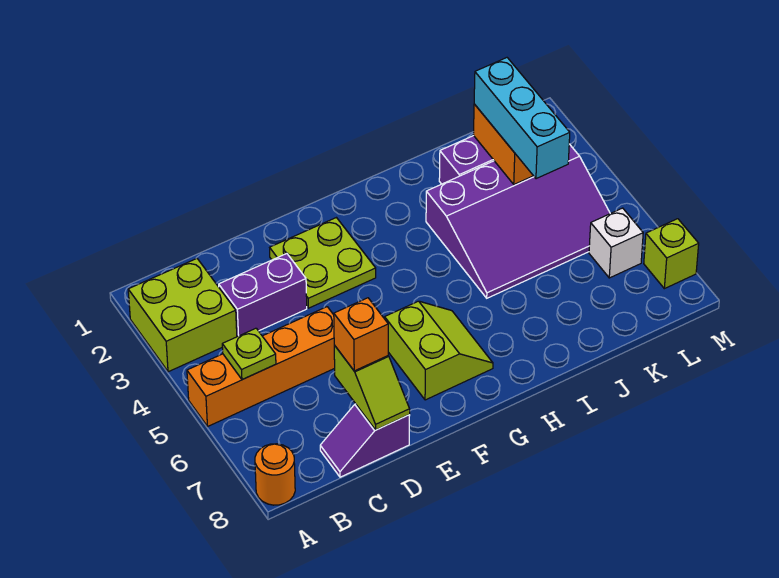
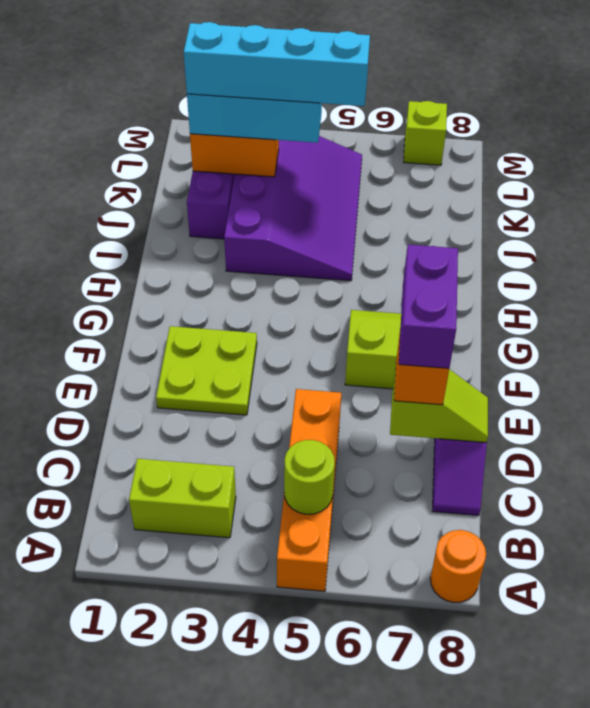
lime brick A2:B3 level 1 -> lime brick B2:B3 level 1
lime plate B5 level 2 -> lime round brick B5 level 2
purple brick C3:D3 level 1 -> purple brick D7:E7 level 4
none -> cyan brick K2:K5 level 4
white brick L6 level 1 -> none

